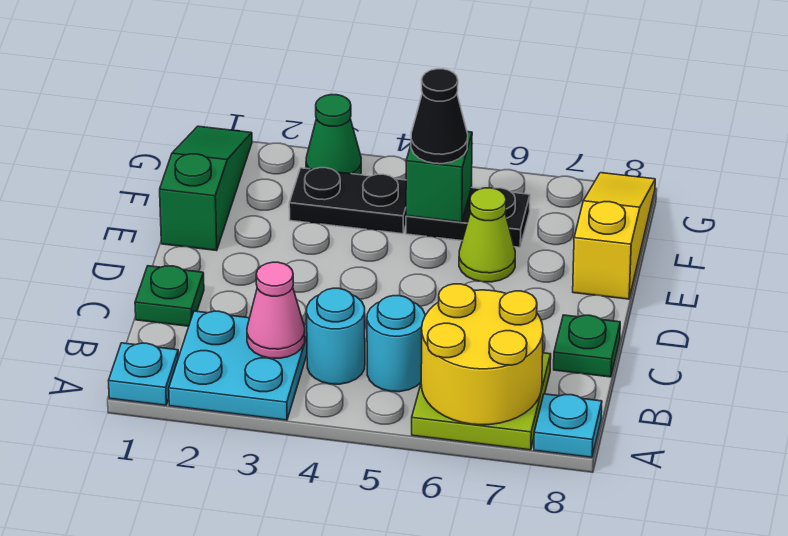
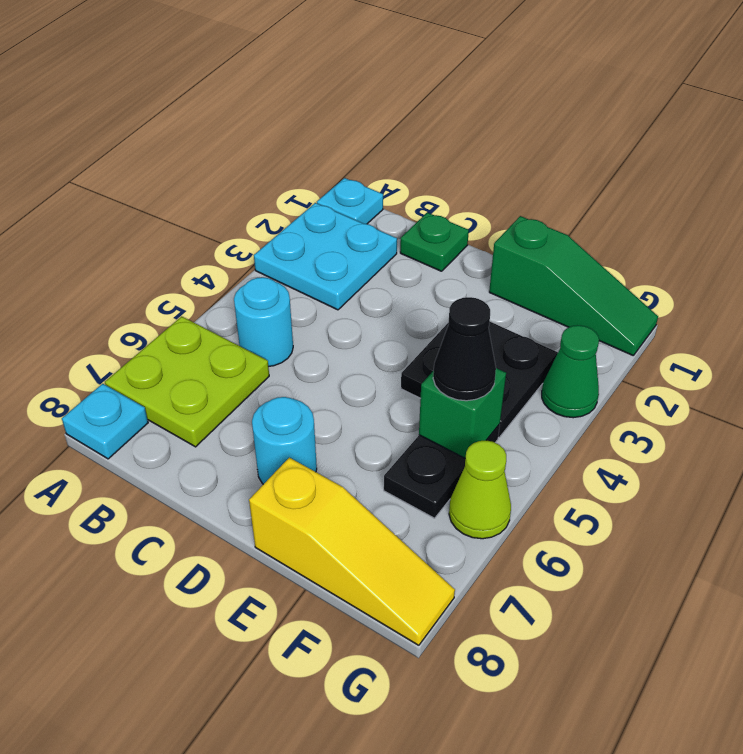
yellow round brick A6:B7 level 2 -> none
pink cone B3 level 2 -> none
cyan round brick B4 level 1 -> cyan round brick D7 level 1
green plate C8 level 1 -> none
lime cone E6 level 1 -> lime cone G6 level 1
black plate F3:F4 level 1 -> black plate E3:F4 level 1

